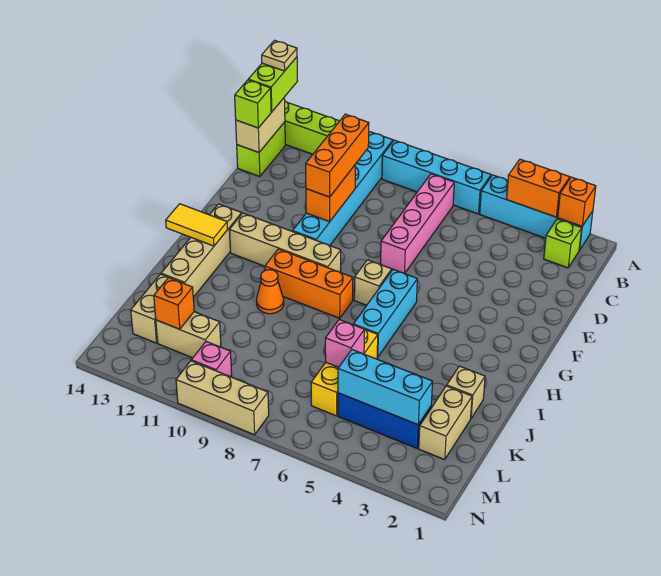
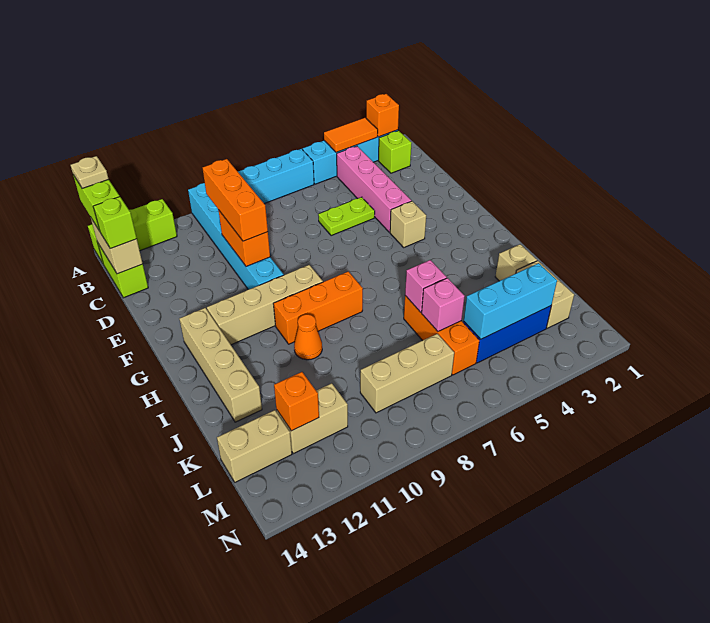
orange brick A3:A4 level 2 -> orange tile A3:A4 level 2
pink brick B7:E7 level 1 -> pink brick B4:E4 level 1
none -> lime plate D5:D6 level 1
cyan brick G6:I6 level 1 -> none
tan brick G7 level 1 -> tan brick F4 level 1
yellow tile H13:H14 level 2 -> none
yellow brick J6:L6 level 1 -> orange brick J6:L6 level 1
tan brick K13:L13 level 1 -> tan brick L13:L14 level 1
pink brick M10 level 1 -> pink brick J6 level 2
tan brick N8:N10 level 1 -> tan brick L7:L9 level 1

